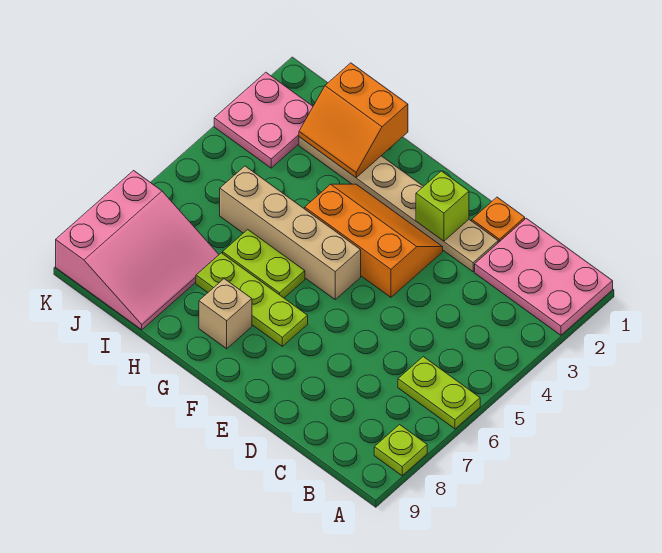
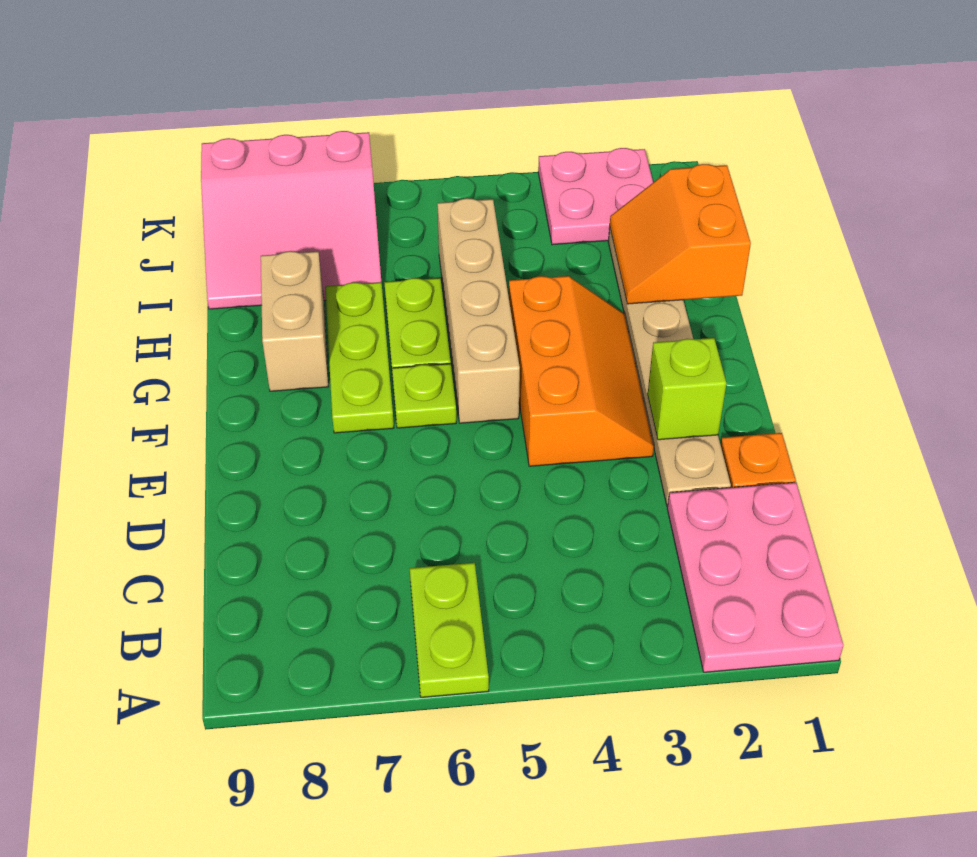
lime plate A8 level 1 -> lime plate F6 level 1
tan brick G8 level 1 -> tan brick G8:H8 level 1

